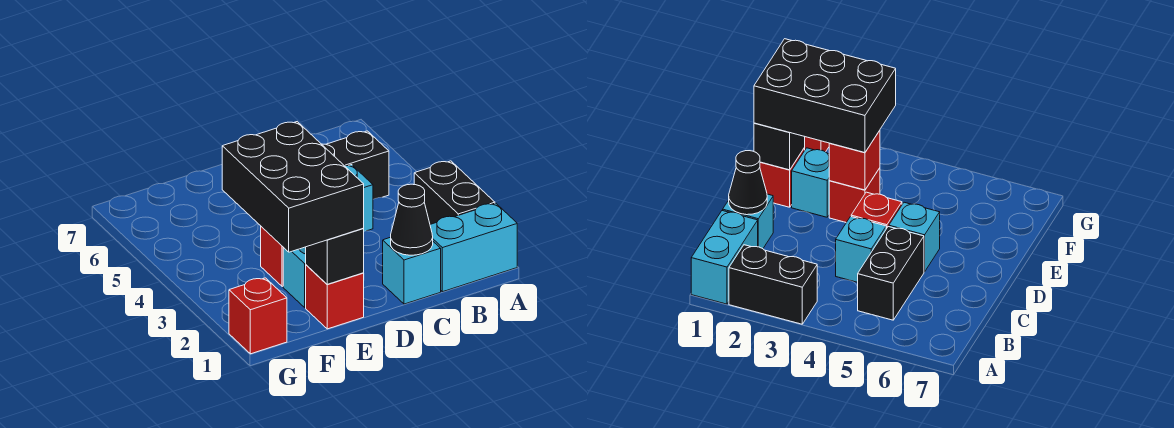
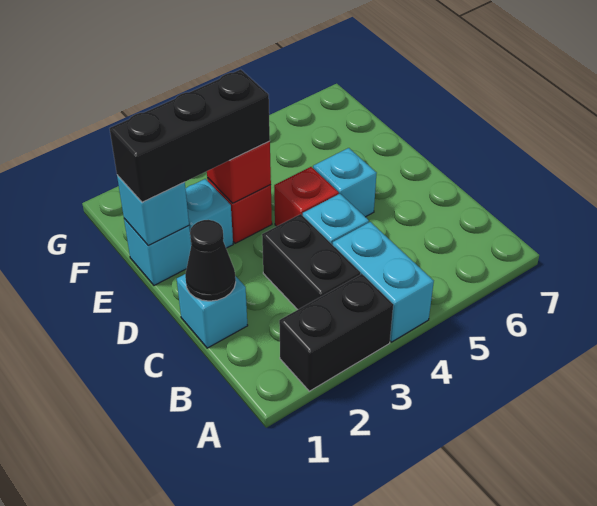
cyan brick A1:B1 level 1 -> cyan brick A4:B4 level 1
black brick B5:C5 level 1 -> black brick B3:C3 level 1
red brick E1 level 1 -> cyan brick E1 level 1
black brick E1 level 2 -> cyan brick E1 level 2
black brick E1:F3 level 3 -> black brick E1:E3 level 3
red brick G1 level 1 -> none

